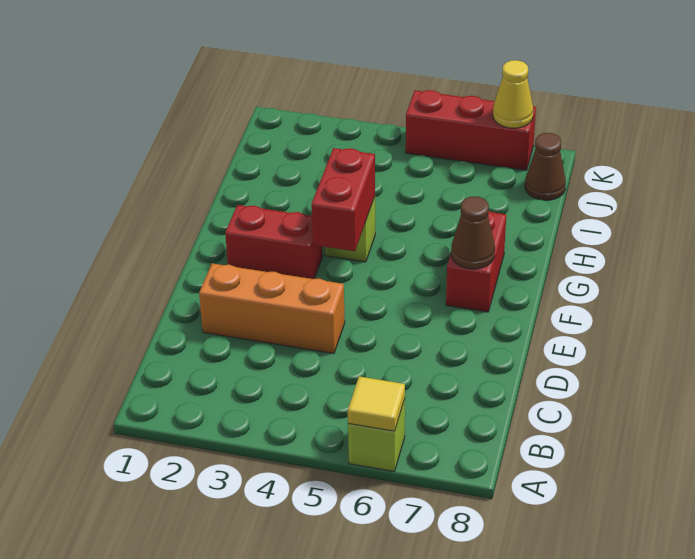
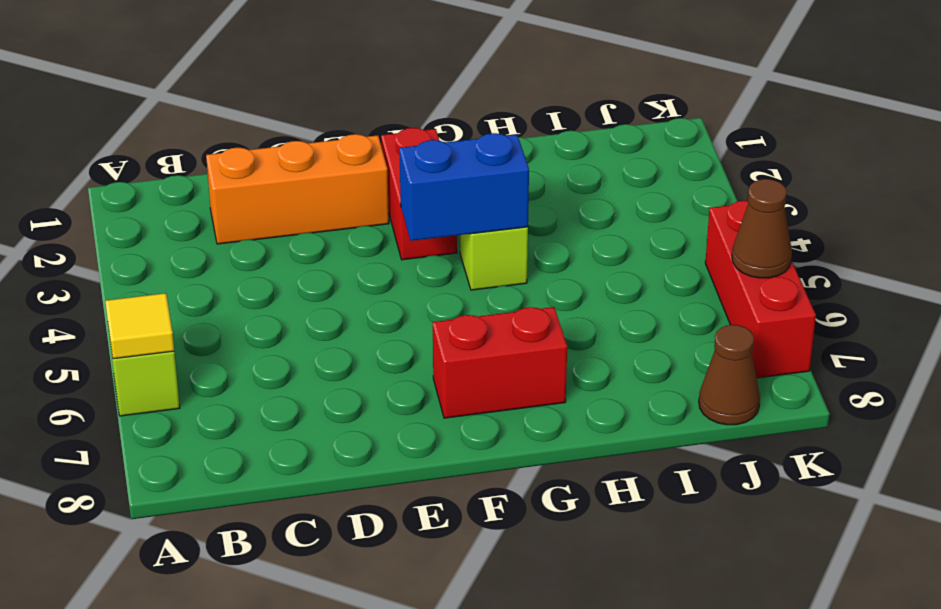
orange brick D2:D4 level 1 -> orange brick C2:E2 level 1
red brick F4:G4 level 2 -> blue brick F4:G4 level 2
brown cone F7 level 2 -> brown cone K6 level 2
yellow cone K7 level 2 -> none

